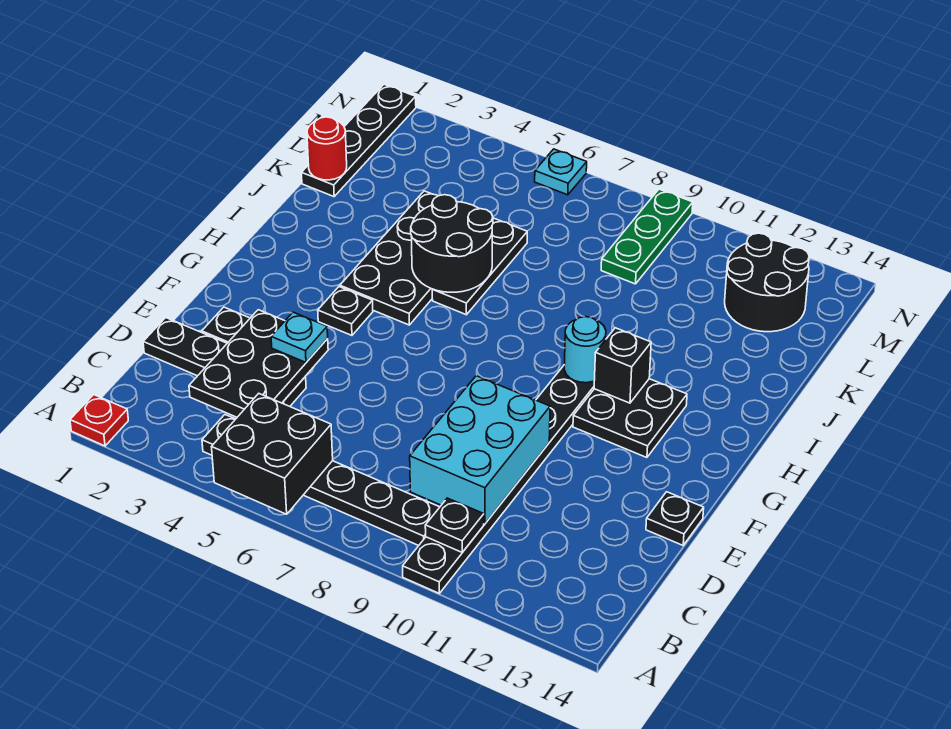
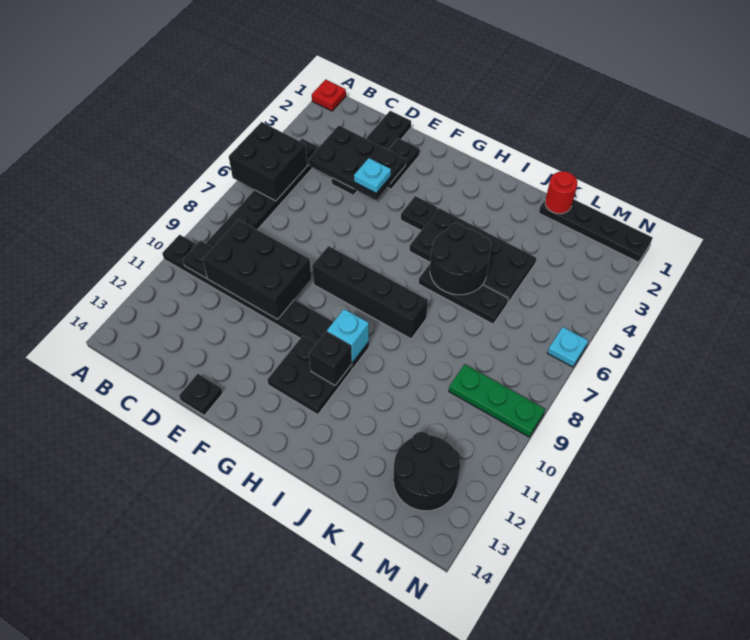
cyan brick C9:E10 level 2 -> black brick C9:E10 level 2
none -> black brick F8:I8 level 1
cyan round brick H10 level 2 -> cyan brick H10 level 2

